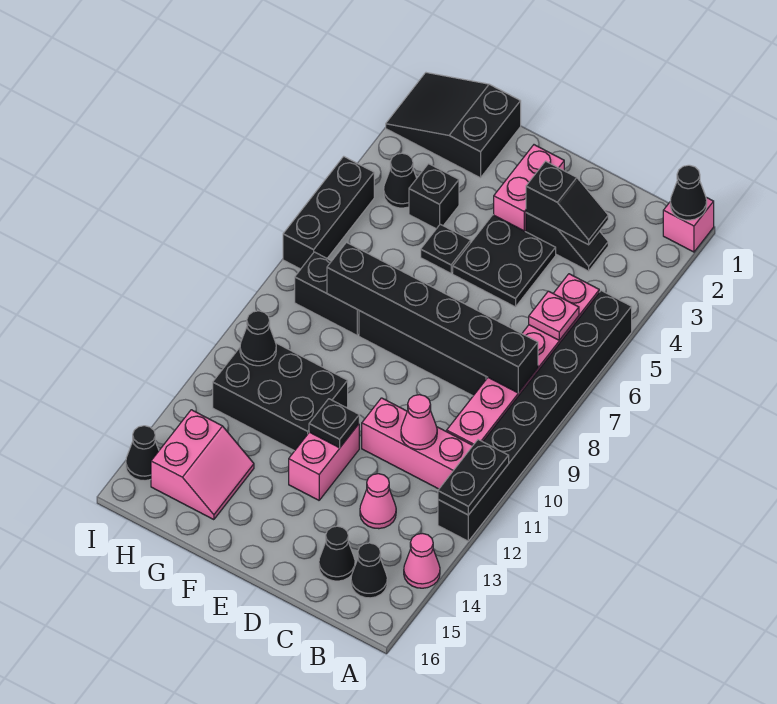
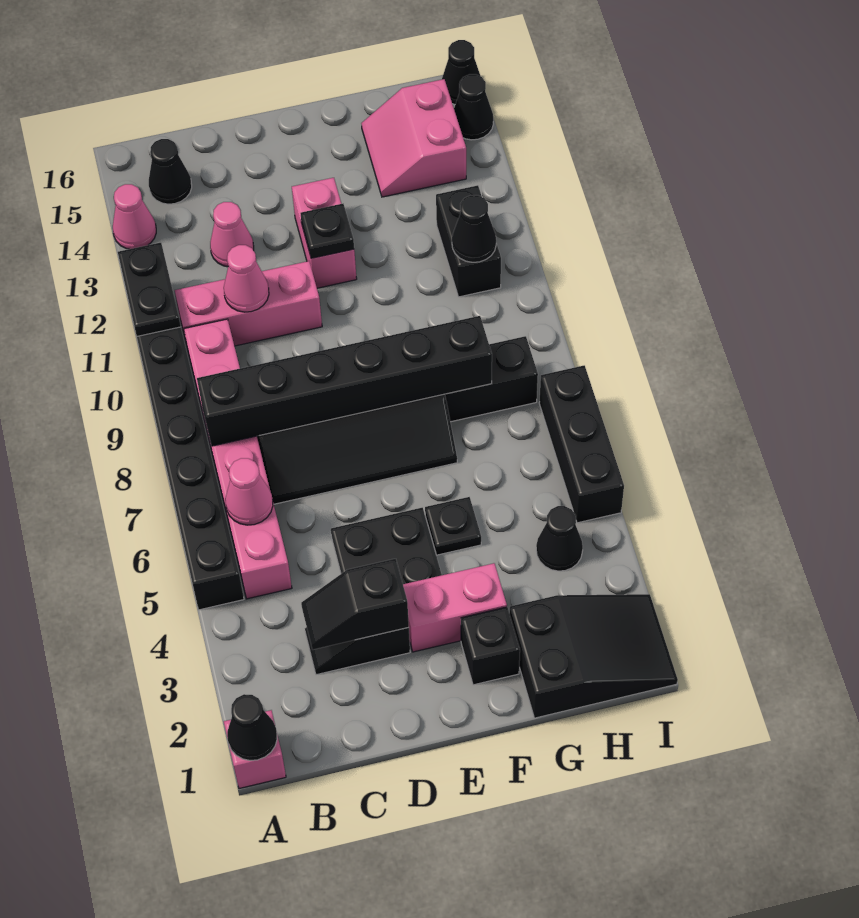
pink plate B6 level 2 -> pink cone B6 level 2
black cone C15 level 1 -> black cone I16 level 1
pink brick E2:E3 level 1 -> pink brick E3:F3 level 1
black brick F11:H12 level 1 -> black brick H11:H12 level 1
black brick G4 level 1 -> black brick F2 level 1

